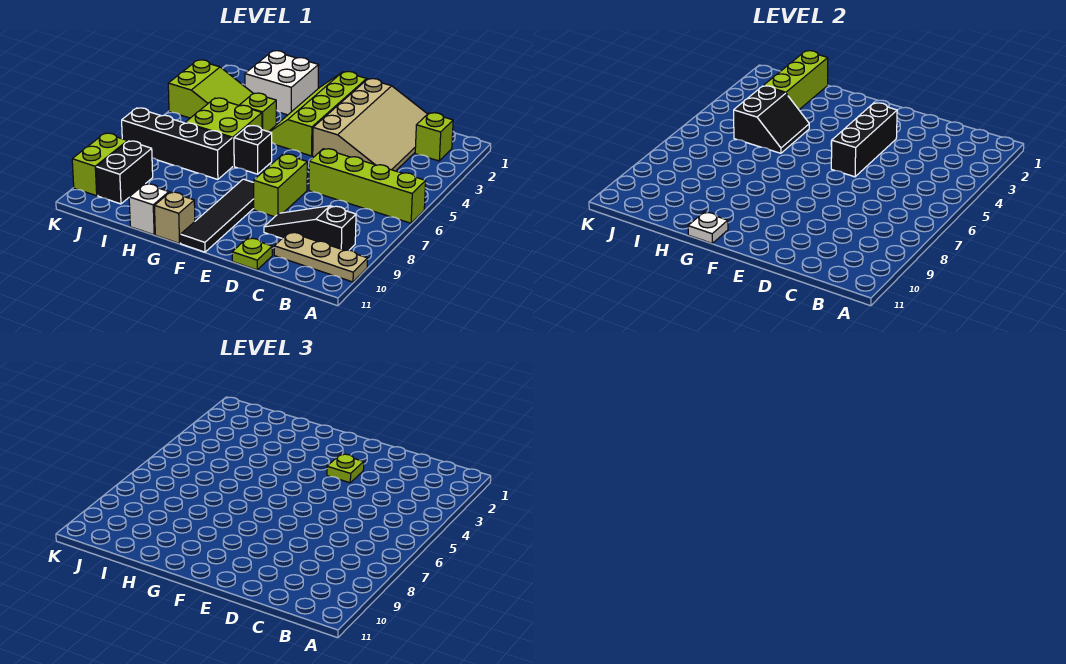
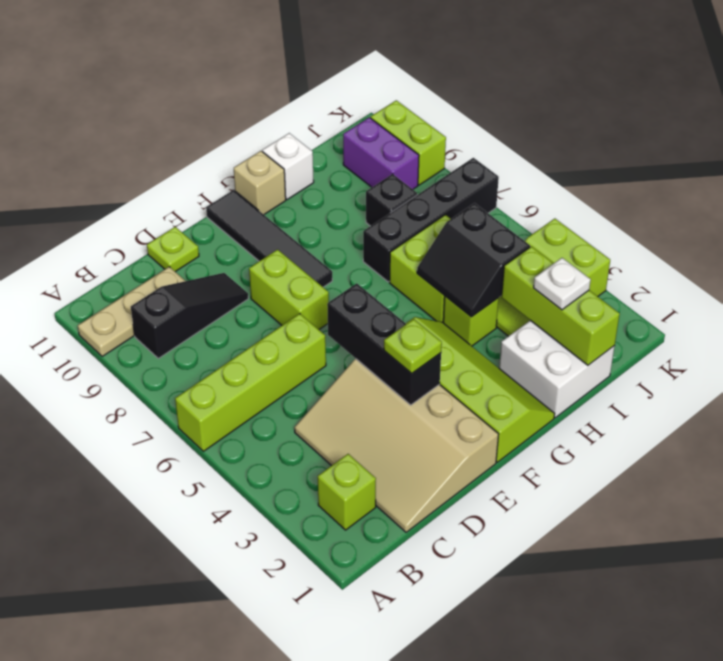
black brick G6 level 1 -> black brick I8 level 1
white plate G11 level 2 -> white plate I2 level 3
black brick J9:J10 level 1 -> purple brick J9:J10 level 1

